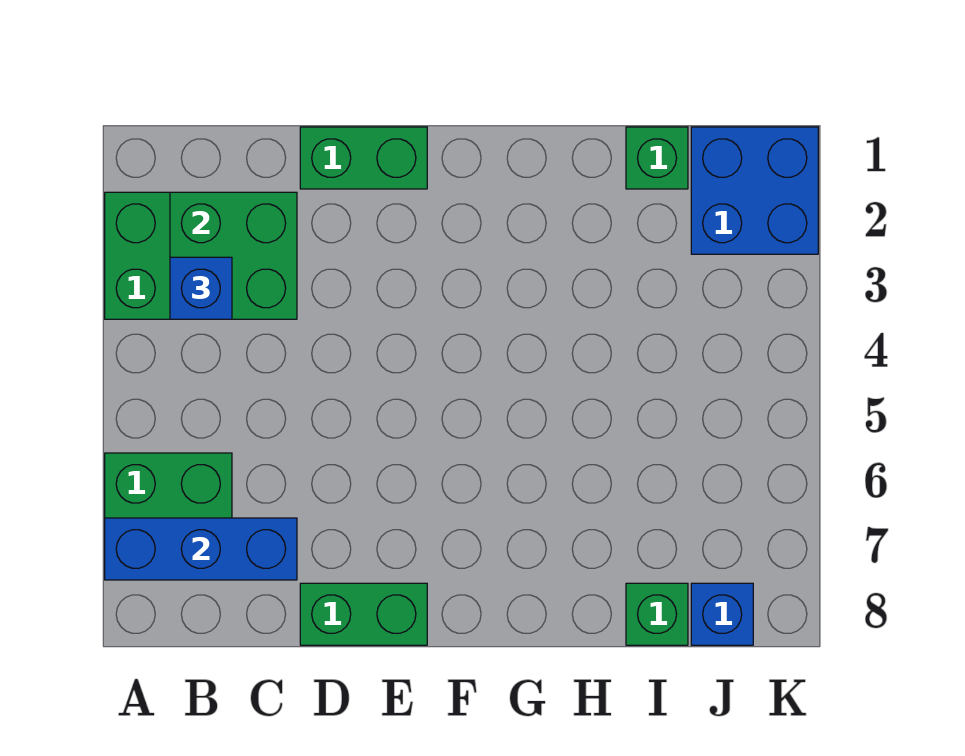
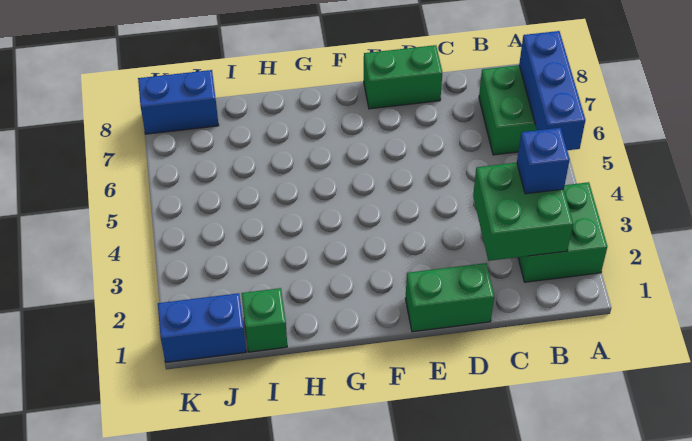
blue brick A7:C7 level 2 -> blue brick A5:A7 level 2
green brick I8 level 1 -> none
blue brick J1:K2 level 1 -> blue brick J1:K1 level 1
blue brick J8 level 1 -> blue brick J8:K8 level 1

